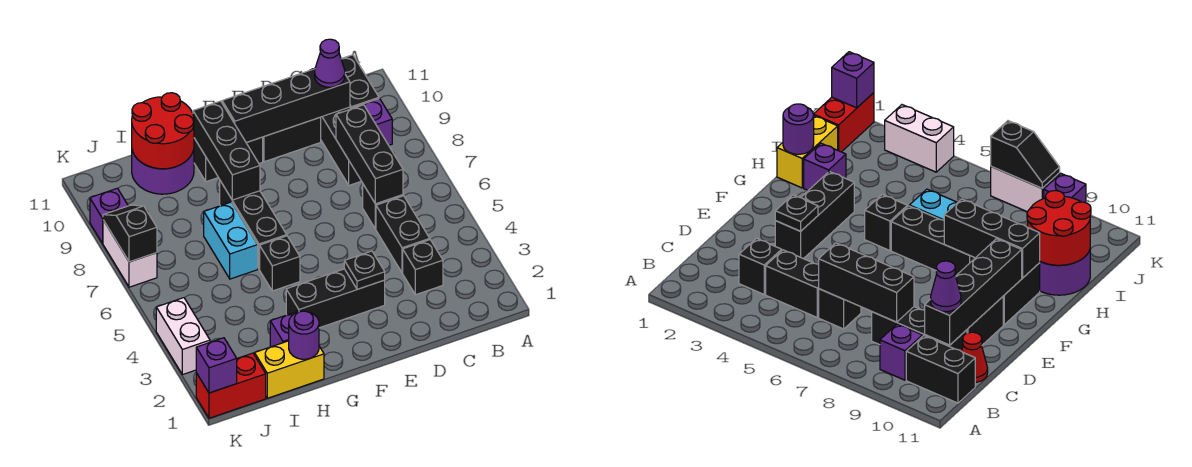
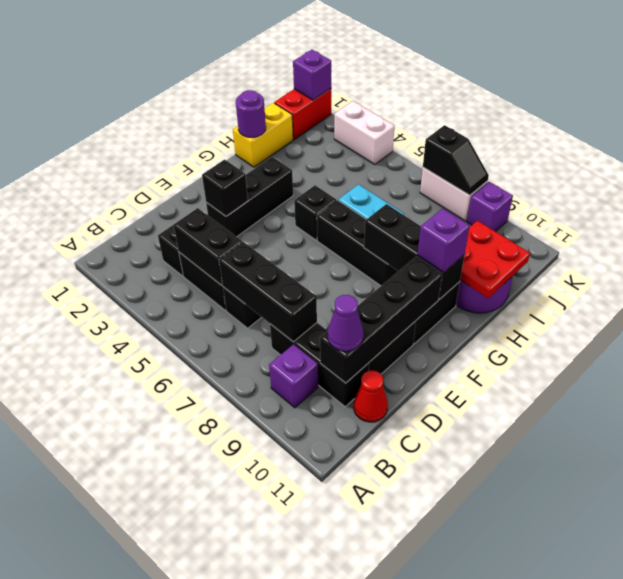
black brick B10:B11 level 1 -> black brick C4:C5 level 2
black plate E3 level 2 -> black brick E3 level 2
purple brick H2 level 1 -> purple brick G10 level 3
red round brick H10:I11 level 2 -> red plate H10:I11 level 2

